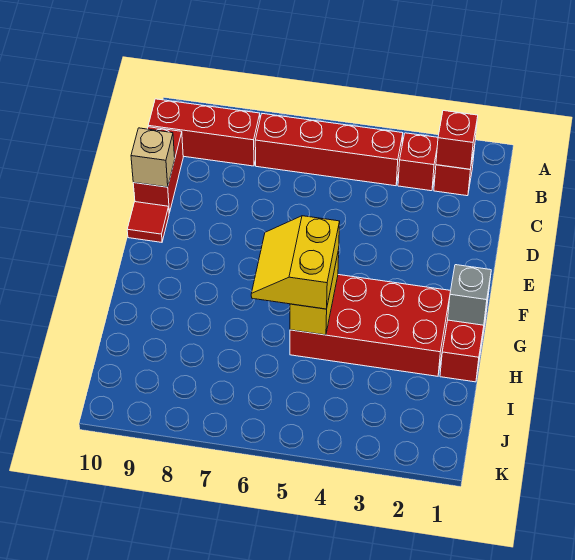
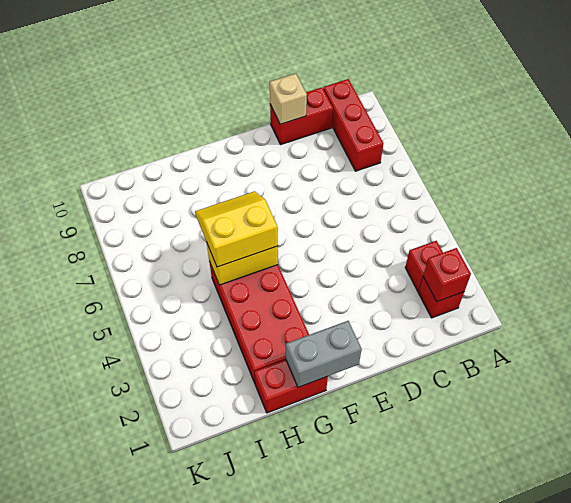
red brick B4:B7 level 1 -> none
red tile E10 level 1 -> none
grey brick G1 level 2 -> grey brick F1:G1 level 2

